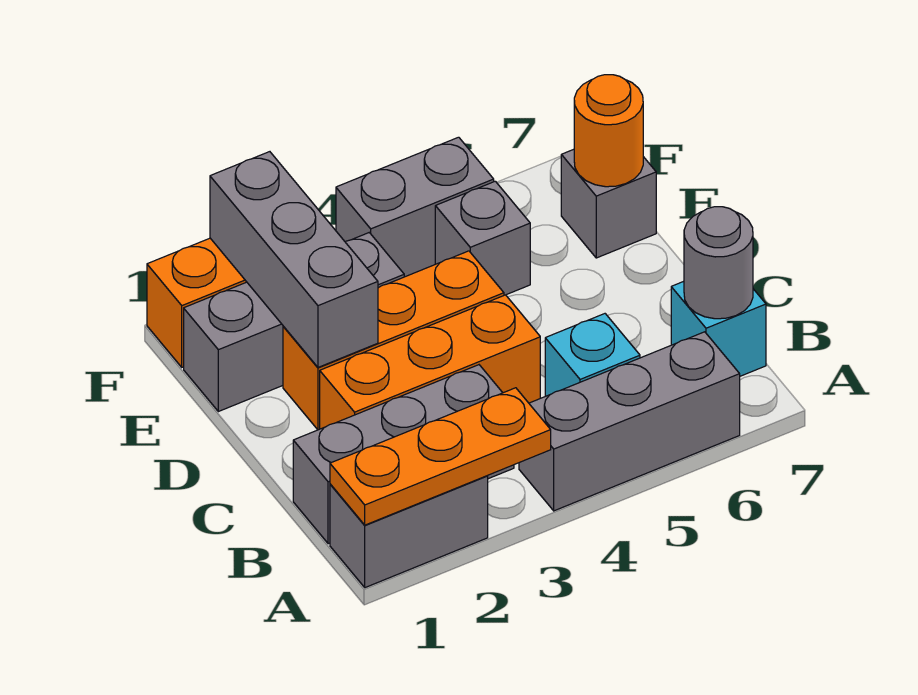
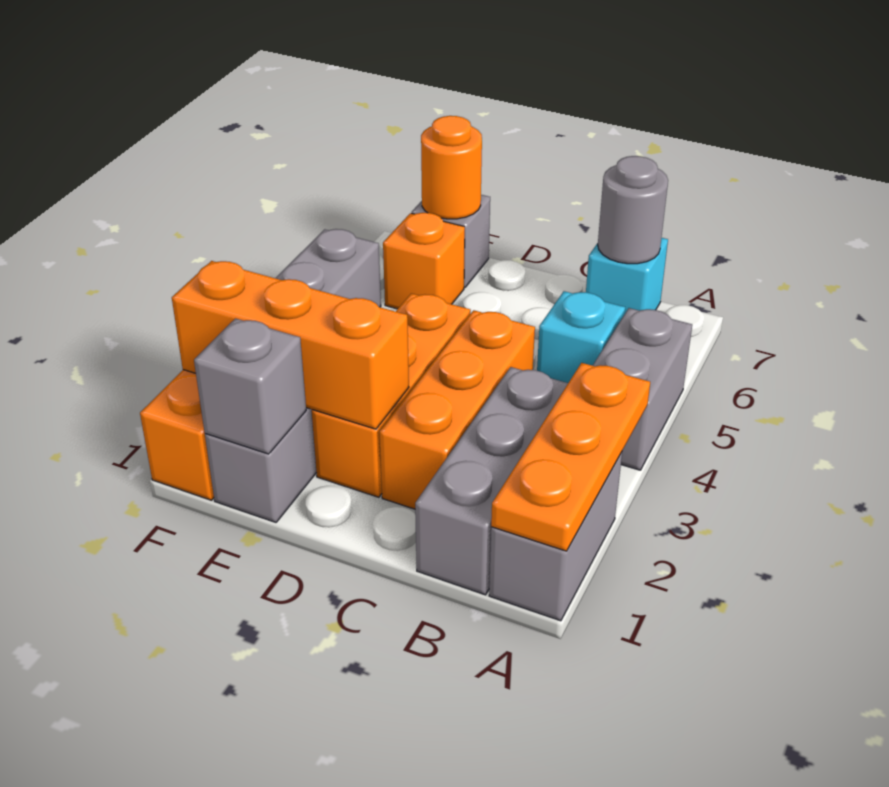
grey brick A4:A6 level 1 -> grey brick A4:A5 level 1
grey brick D2:F2 level 2 -> orange brick D2:F2 level 2
grey brick E5 level 1 -> grey brick E1 level 2
none -> orange brick E6 level 1

